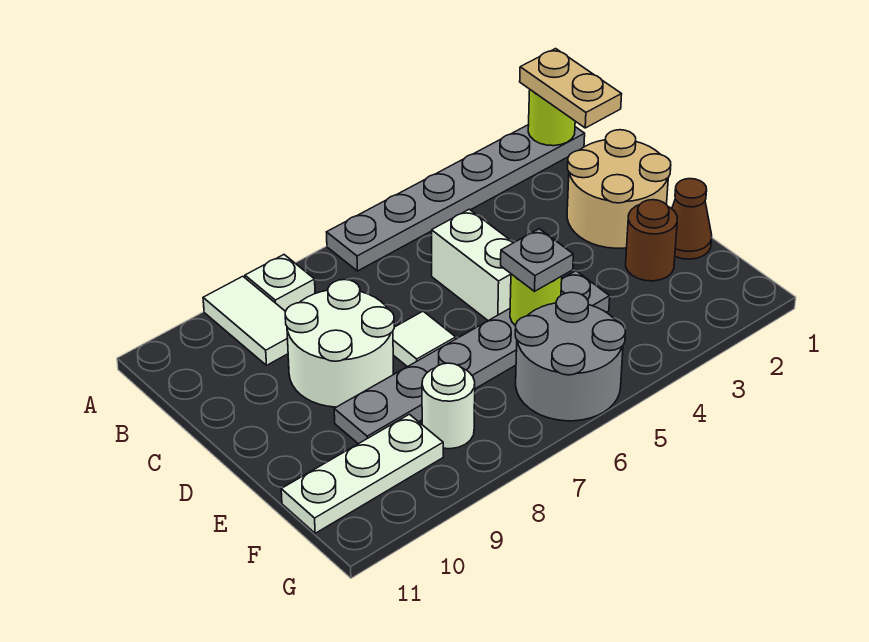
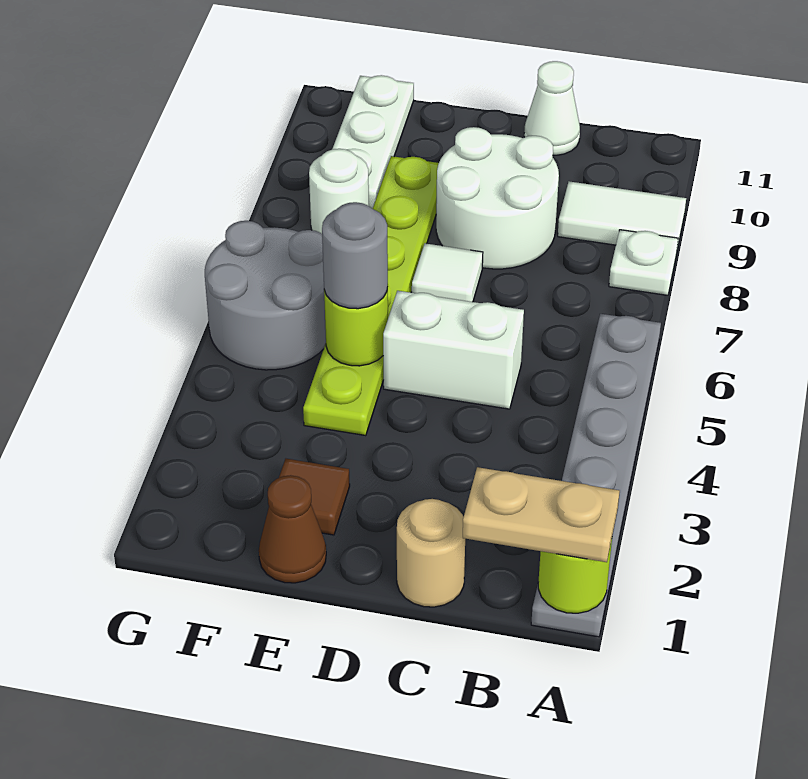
tan round brick C1:D2 level 1 -> tan round brick C1 level 1
none -> white cone C11 level 1
brown round brick E2 level 1 -> brown tile E2 level 1
grey plate E4:E9 level 1 -> lime plate E4:E9 level 1
grey plate E5 level 3 -> grey round brick E5 level 3

